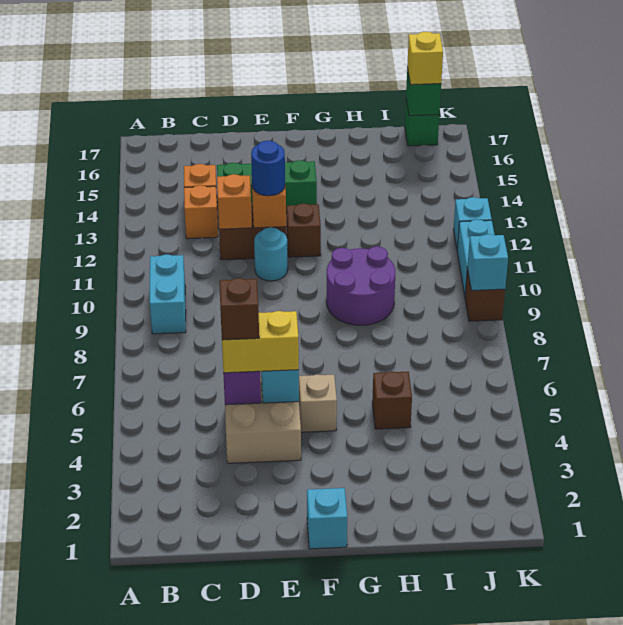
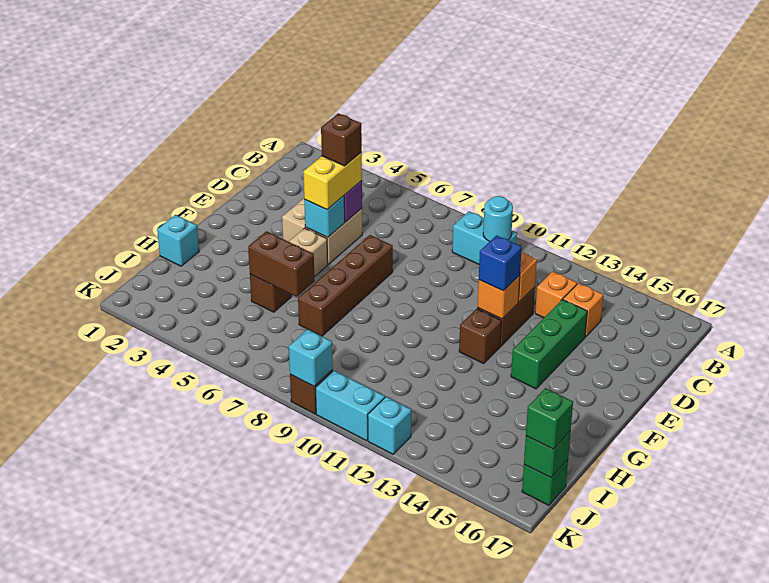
none -> brown brick E7:H7 level 1
cyan round brick E11 level 1 -> cyan round brick B10 level 2
blue round brick E12 level 3 -> blue brick E12 level 3
cyan brick F1 level 1 -> cyan brick H1 level 1
purple round brick G9:H10 level 1 -> none
none -> brown brick H5:H6 level 2
yellow brick J17 level 3 -> green brick J17 level 3

